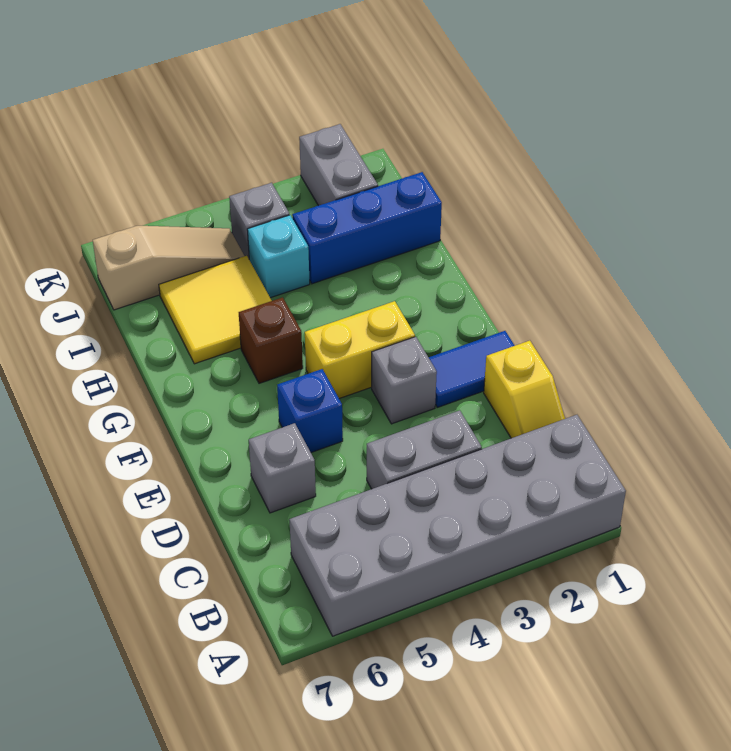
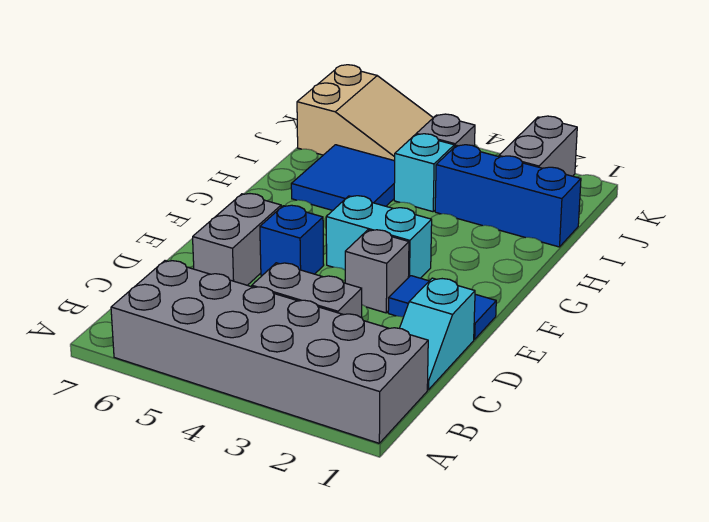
yellow slope C1:D1 level 1 top D -> cyan slope C1:D1 level 1 top D
grey brick D6 level 1 -> grey brick D6:E6 level 1
yellow brick F3:F4 level 1 -> cyan brick F3:F4 level 1
brown brick G5 level 1 -> none
yellow tile H5:I6 level 1 -> blue tile H5:I6 level 1
tan slope J5:J7 level 1 top 7 -> tan slope J5:K7 level 1 top 7

